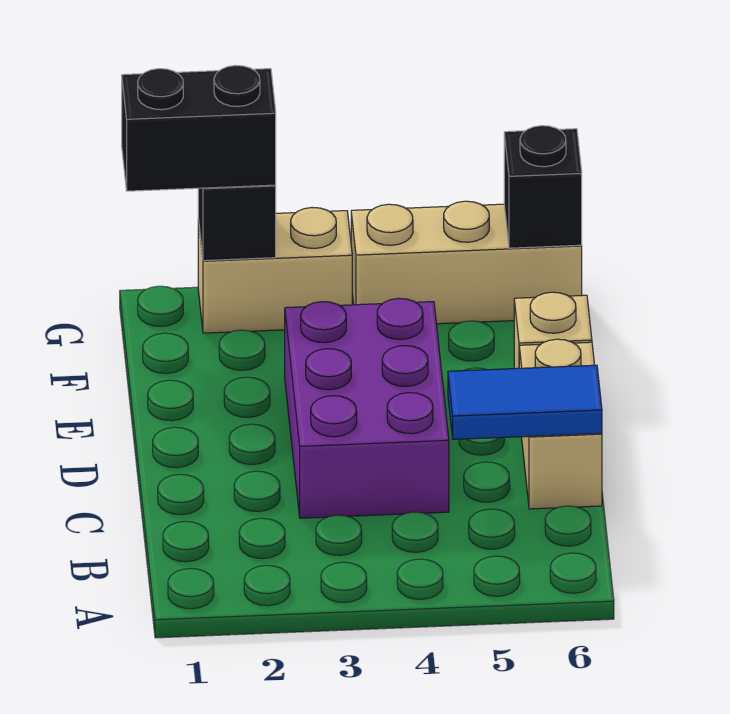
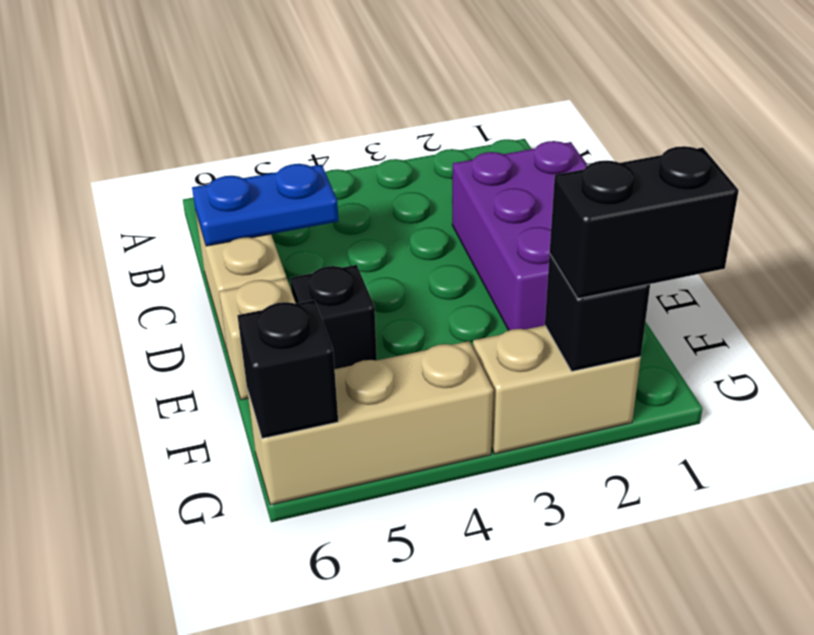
purple brick C3:E4 level 1 -> purple brick C1:E2 level 1
blue tile C5:C6 level 2 -> blue plate C5:C6 level 2
none -> black brick E5 level 1

